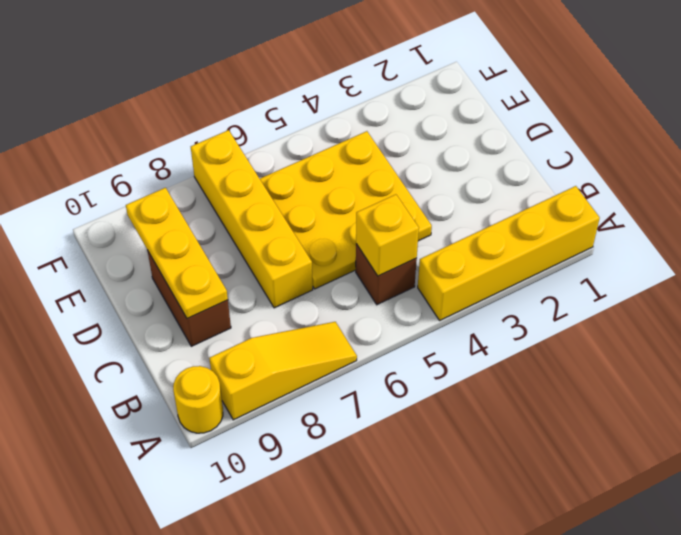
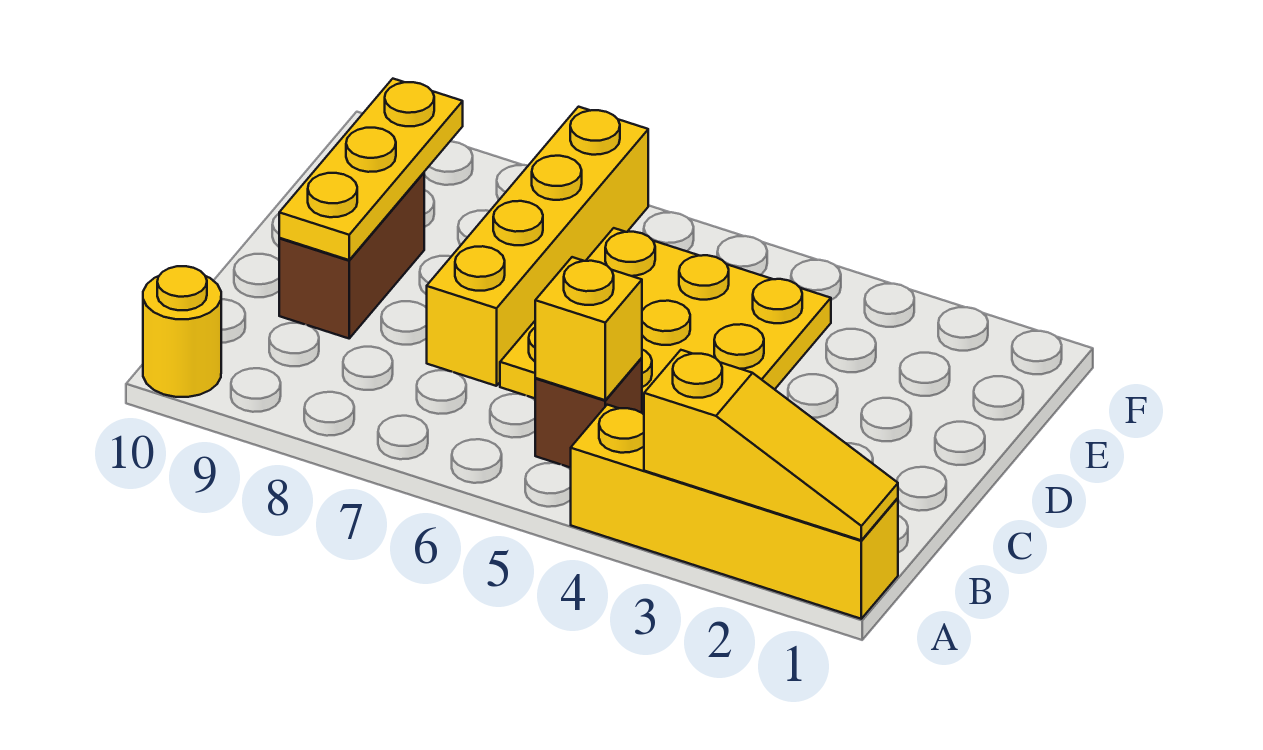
yellow slope A7:A9 level 1 top 9 -> yellow slope A1:A3 level 2 top 3

